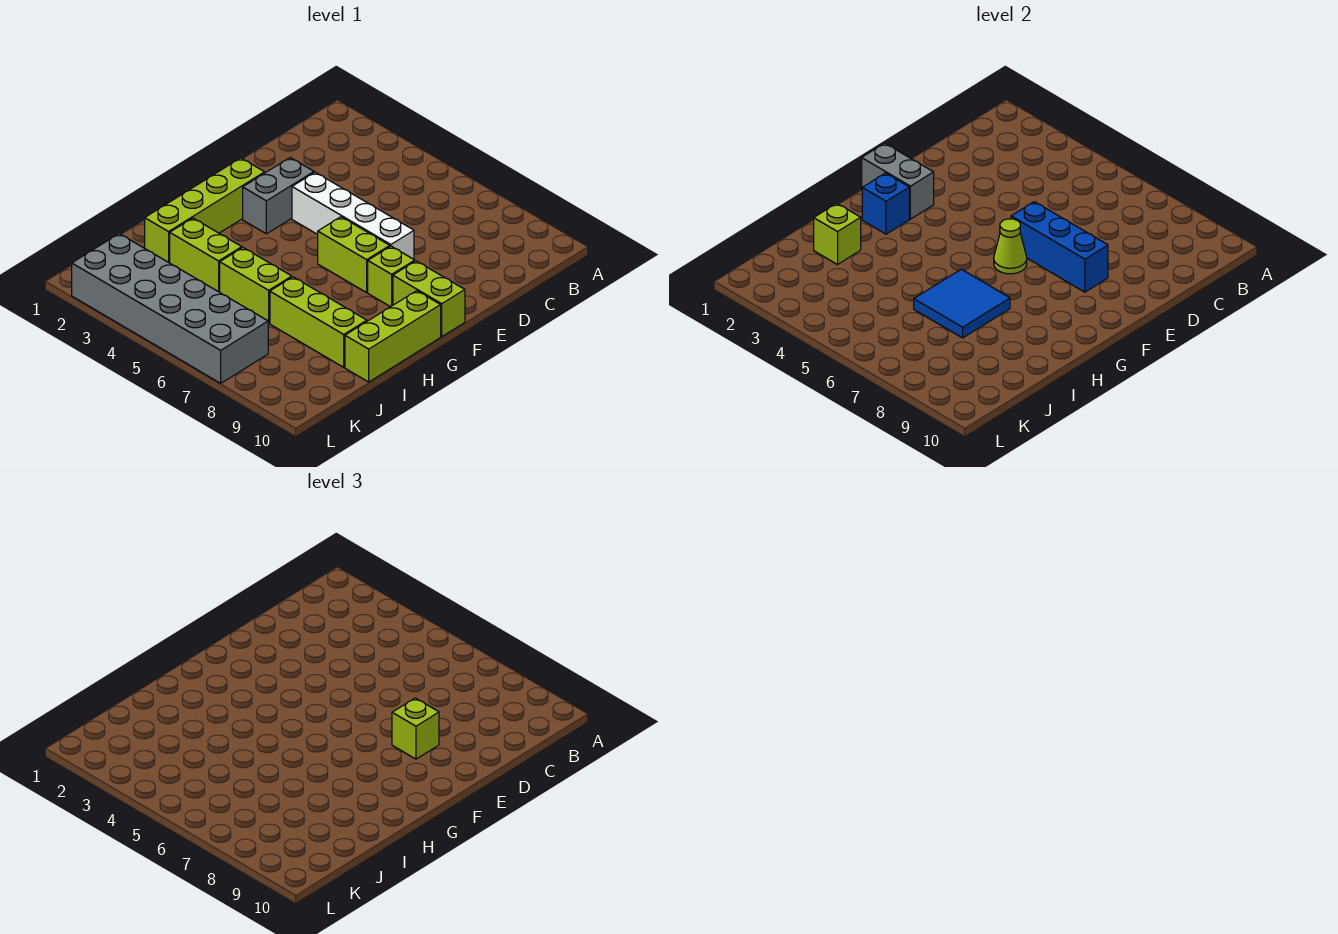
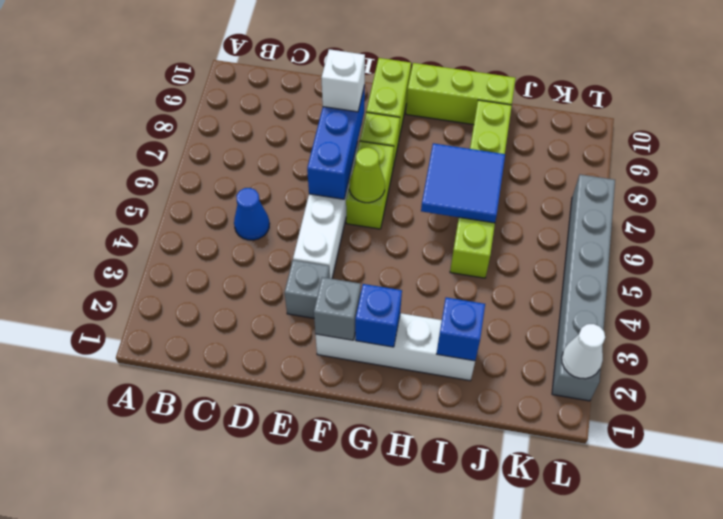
none -> blue cone C5 level 1
grey brick E3:F3 level 1 -> grey brick E3 level 1
lime brick E8 level 3 -> white brick E8 level 3
grey brick F1:F2 level 2 -> grey brick F2 level 2
lime brick F2:I2 level 1 -> white brick F2:I2 level 1
lime brick I2 level 2 -> blue brick I2 level 2
lime brick I3:I4 level 1 -> none
grey brick K2:L7 level 1 -> grey brick L2:L7 level 1
none -> white cone L2 level 2

